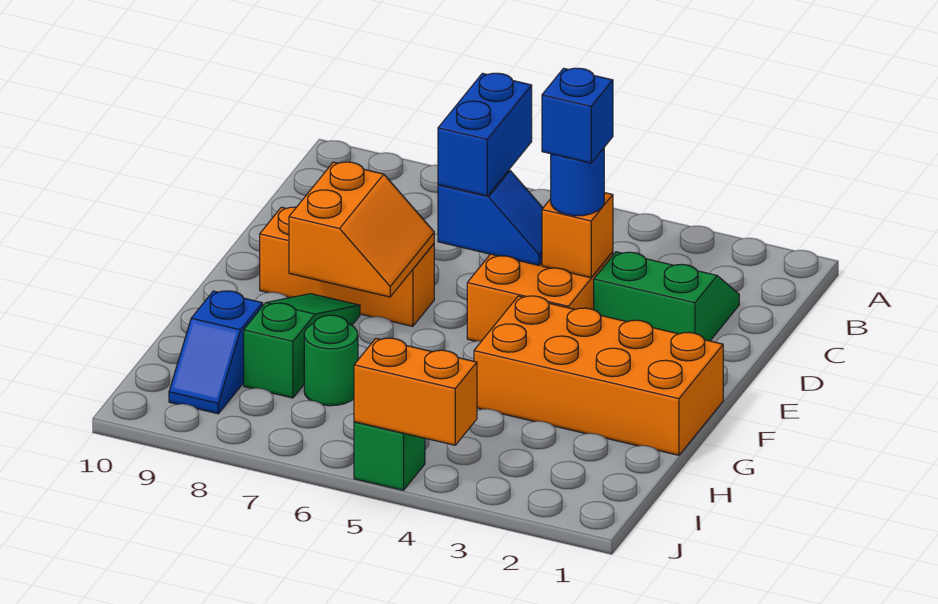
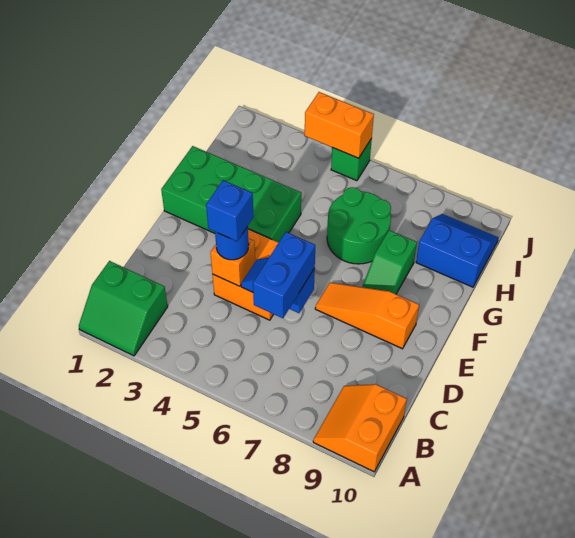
green slope C2:D3 level 1 top D -> green slope A1:B2 level 1 top B
orange brick E7:E9 level 1 -> orange slope E7:E9 level 1 top 9
orange slope E7:F8 level 2 top 8 -> orange slope A9:B10 level 1 top 10
orange brick F1:G4 level 1 -> green brick F1:G4 level 1
green slope F8:H8 level 1 top H -> green slope F8:G8 level 1 top G
green round brick H7 level 1 -> green round brick G6:H7 level 1
blue slope H9:I9 level 1 top H -> blue slope H9:I10 level 1 top H

